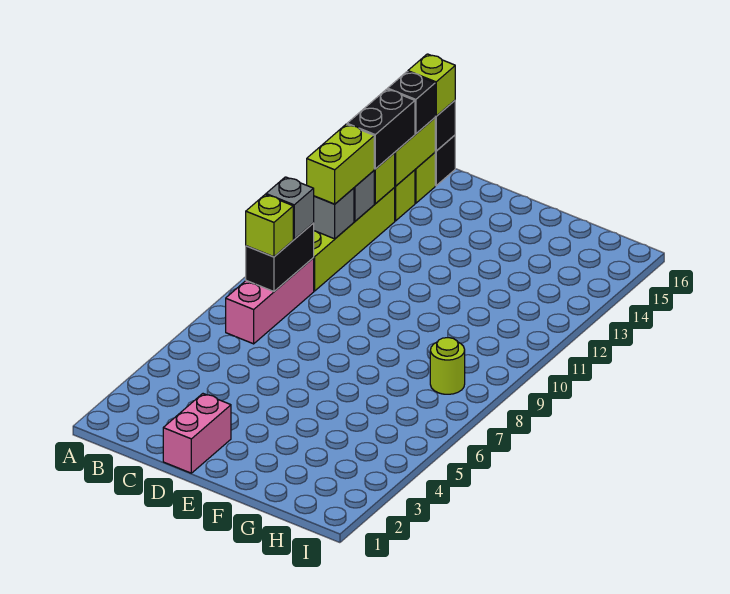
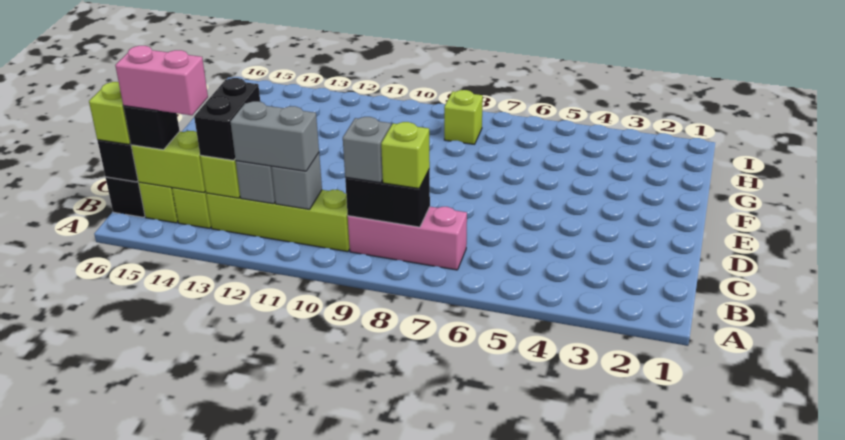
lime brick B11:B12 level 3 -> grey brick B11:B12 level 3
black brick B13:B14 level 3 -> black brick B13:C13 level 3
pink brick D1:D2 level 1 -> pink brick B14:B15 level 4
lime round brick H8 level 1 -> lime brick H8 level 1

